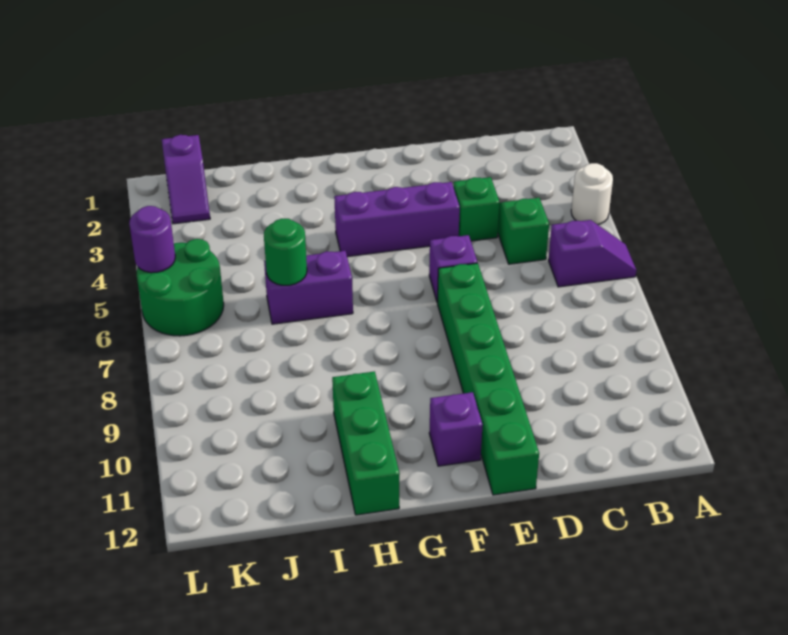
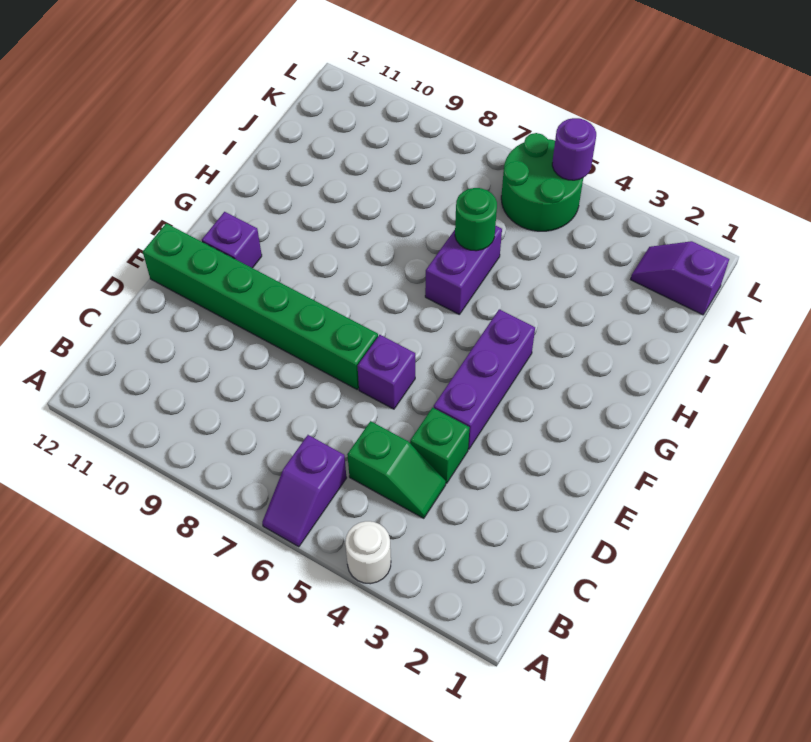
green brick H10:H12 level 1 -> none

